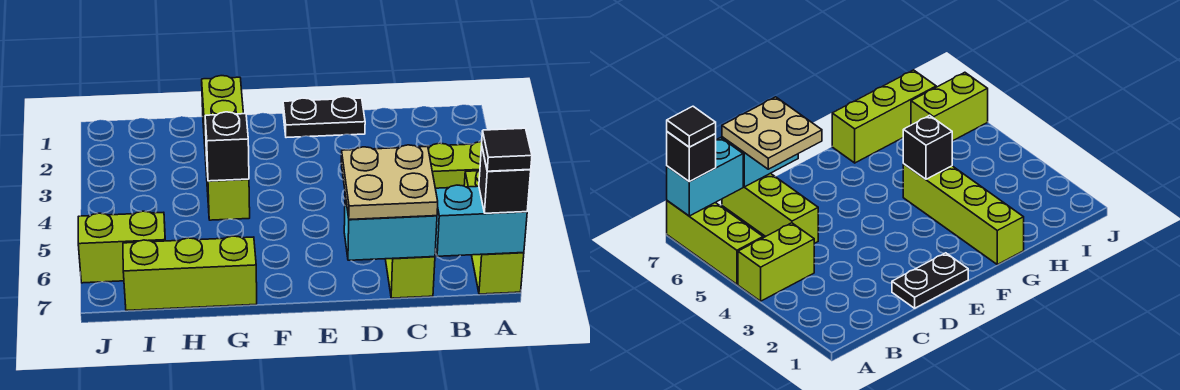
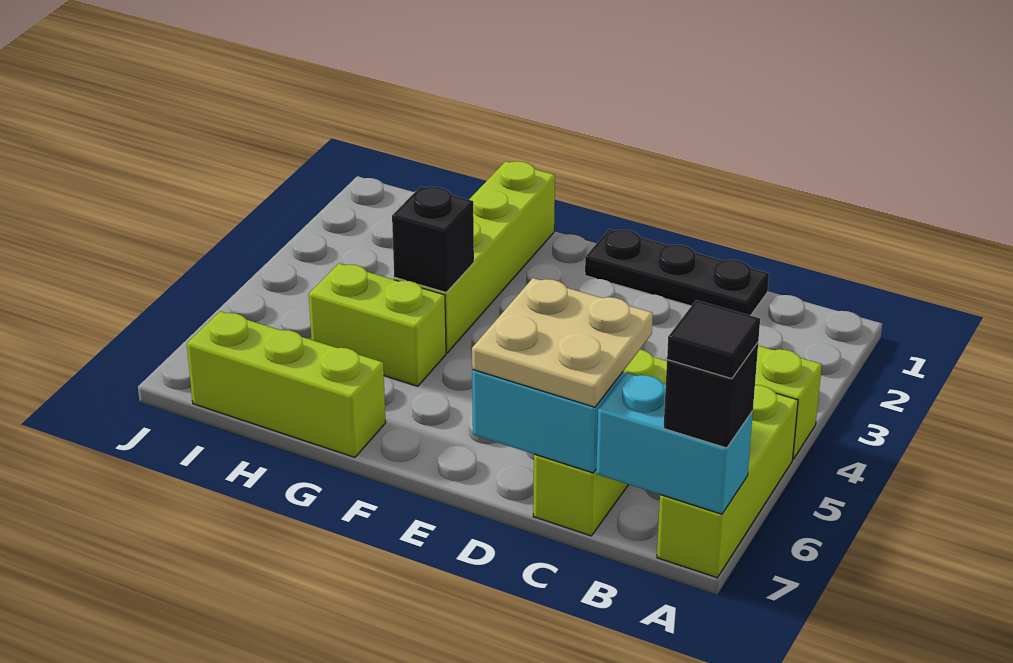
black plate D1:E1 level 1 -> black plate C1:E1 level 1
lime brick I6:J6 level 1 -> lime brick G5:H5 level 1

